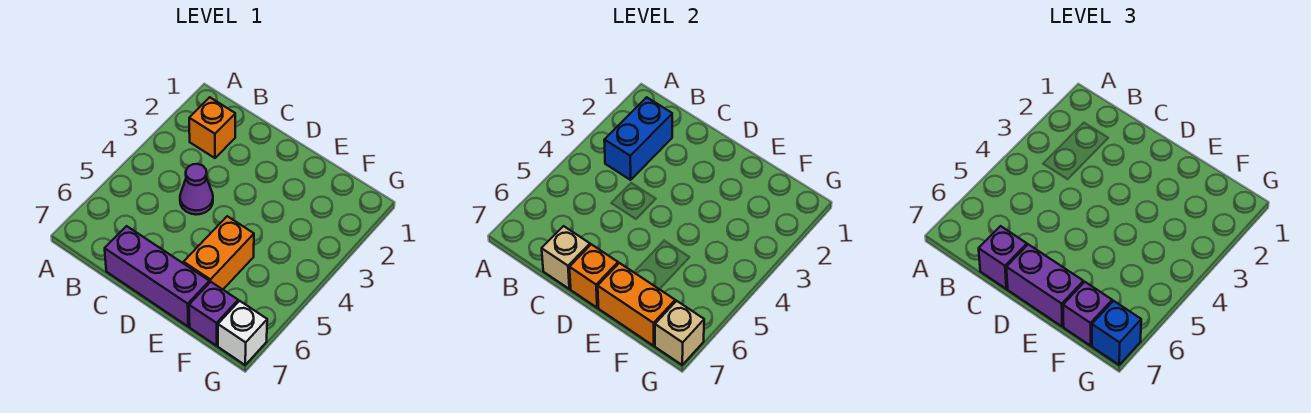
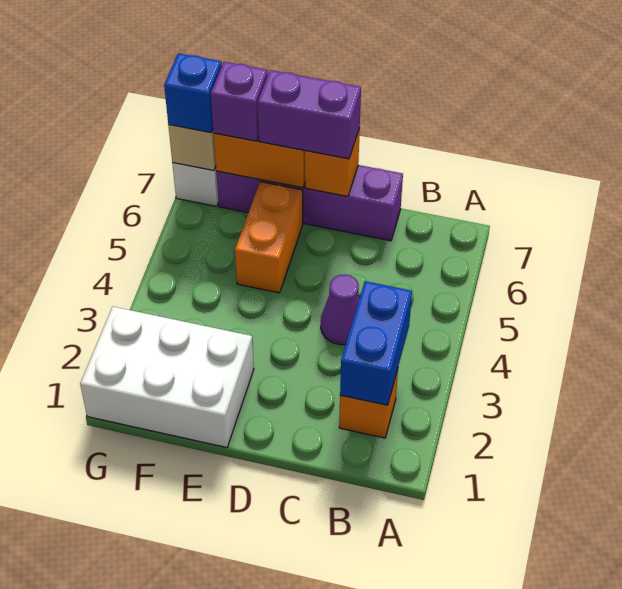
tan brick C7 level 2 -> none
purple brick C7 level 3 -> none
none -> white brick E1:G2 level 1

